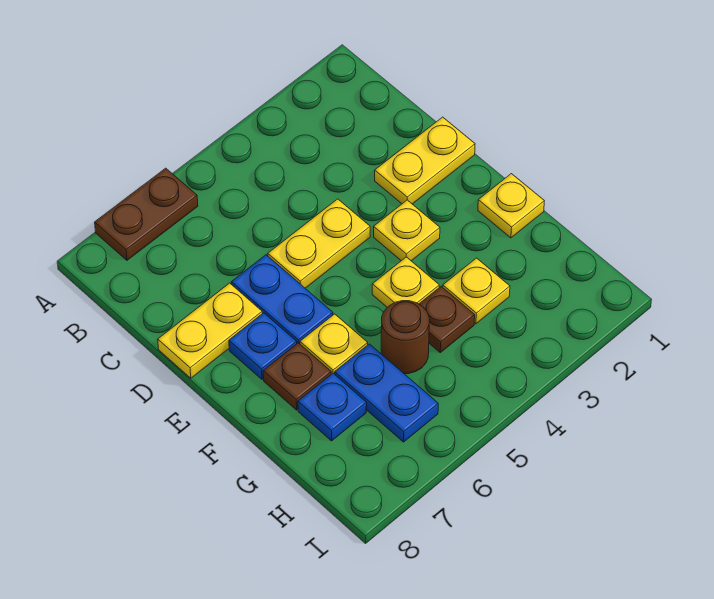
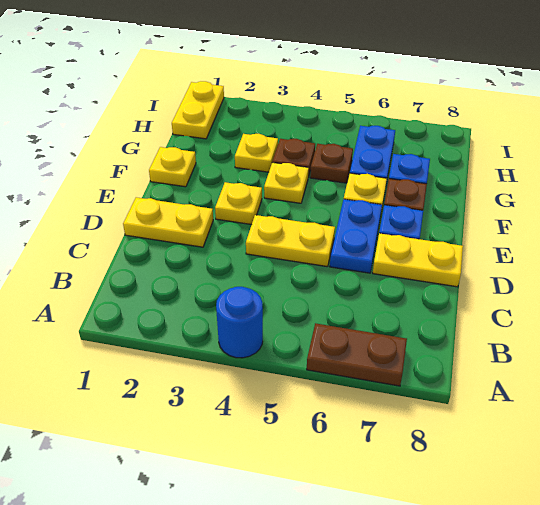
none -> blue round brick A4 level 1
brown round brick G5 level 1 -> brown plate G5 level 1
none -> yellow plate H1:I1 level 1

